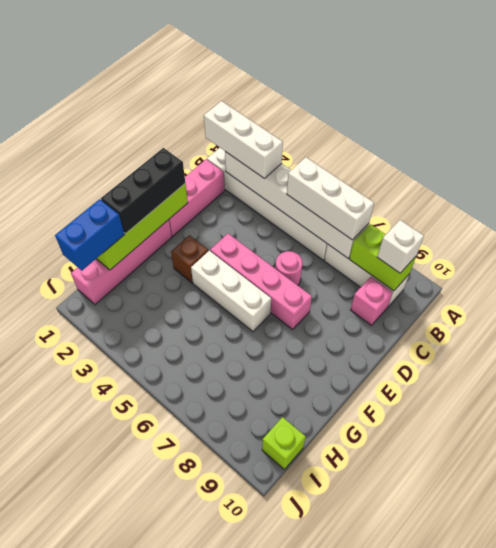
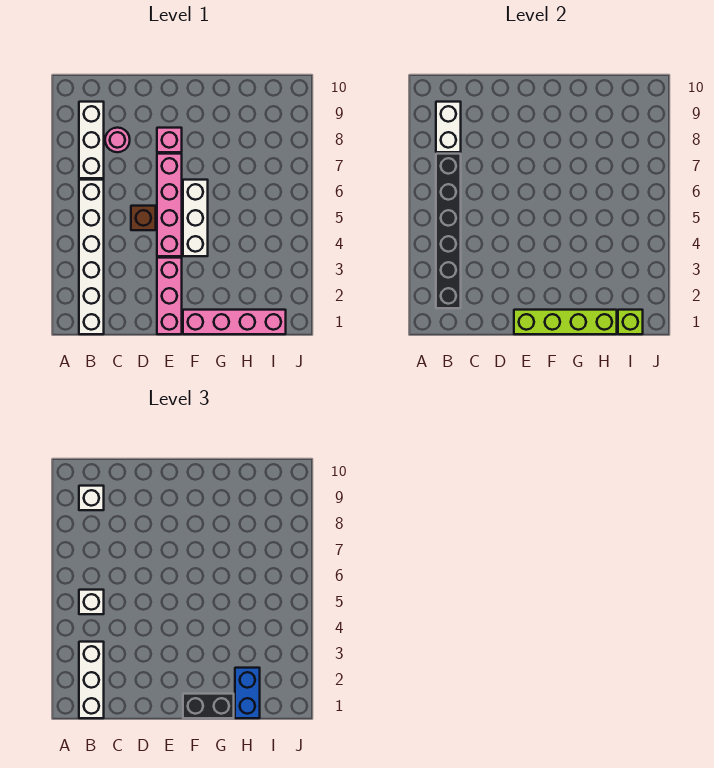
white brick B2:B7 level 2 -> black brick B2:B7 level 2
white brick B5:B7 level 3 -> white brick B5 level 3
lime brick B8:B9 level 2 -> white brick B8:B9 level 2
pink brick C1:E1 level 1 -> pink brick E1:E3 level 1
pink brick C9 level 1 -> pink brick E8 level 1
pink round brick D6 level 1 -> pink round brick C8 level 1
black brick E1:G1 level 3 -> black brick F1:G1 level 3
brown brick F3 level 1 -> brown brick D5 level 1
blue brick H1:I1 level 3 -> blue brick H1:H2 level 3
lime brick I10 level 1 -> lime brick I1 level 2

